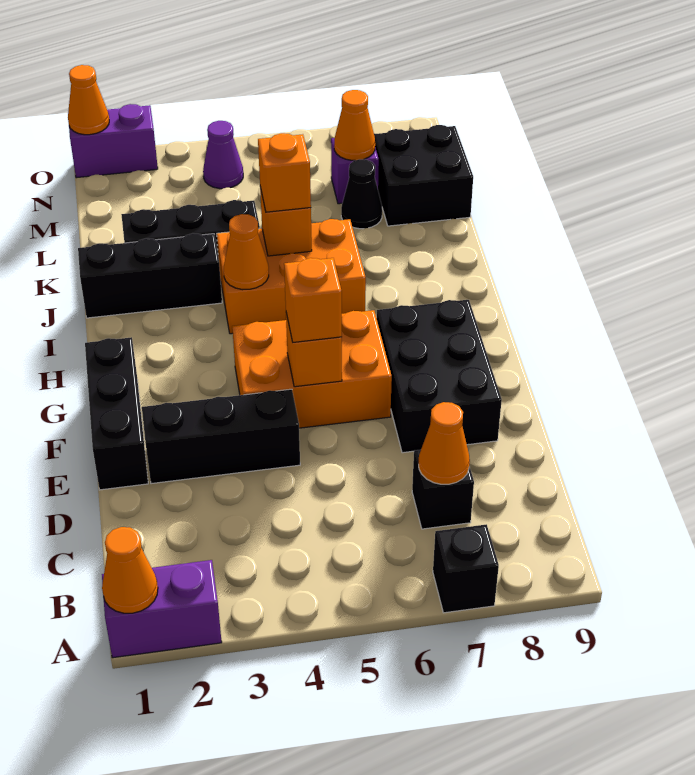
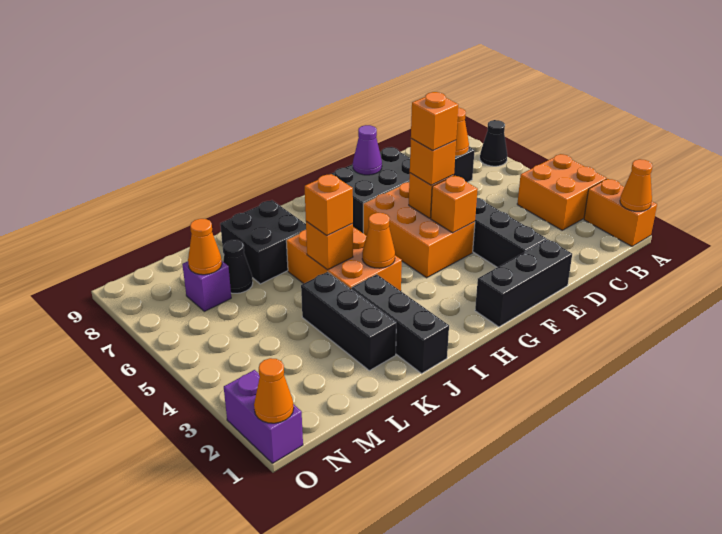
purple brick A1:A2 level 1 -> orange brick A1:A2 level 1
none -> orange brick A3:B4 level 1
black brick A7 level 1 -> black cone A7 level 1
none -> orange brick F4 level 2
none -> orange brick F5 level 4
black brick L8:M9 level 1 -> black brick J7:K8 level 1
purple cone N4 level 1 -> purple cone F8 level 2

